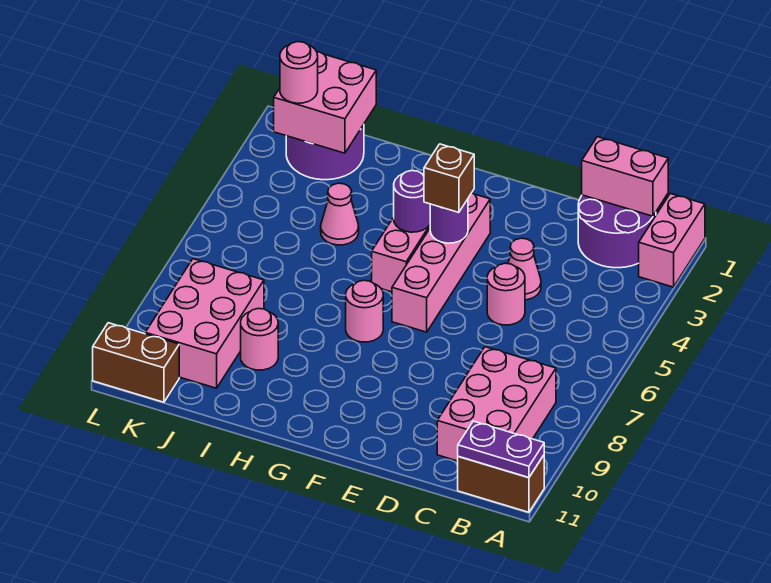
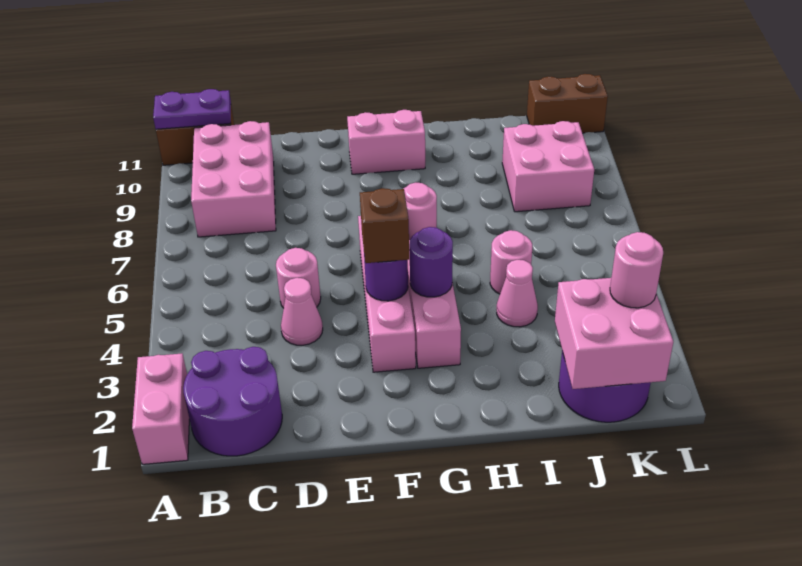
pink brick B1:C1 level 2 -> pink brick F10:G10 level 1
pink round brick I9 level 1 -> pink round brick I5 level 1
pink brick J8:K10 level 1 -> pink brick J8:K9 level 1

